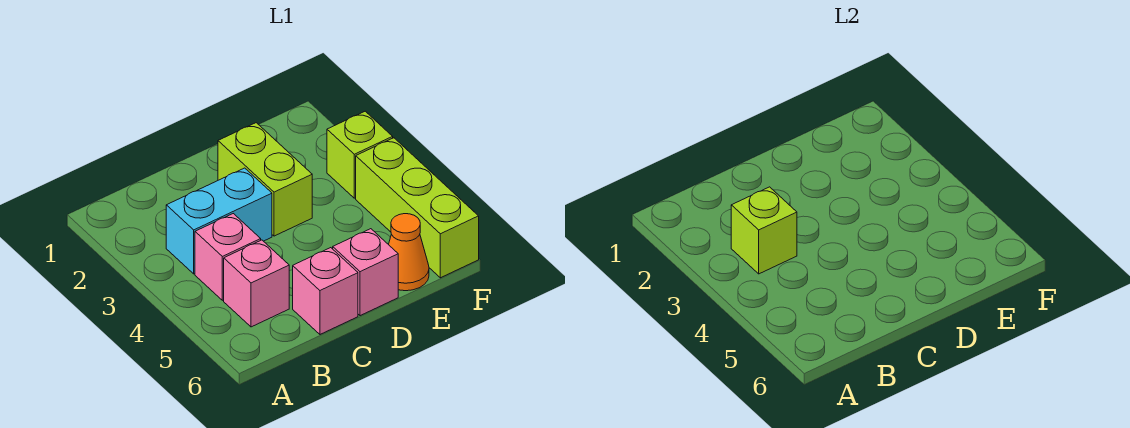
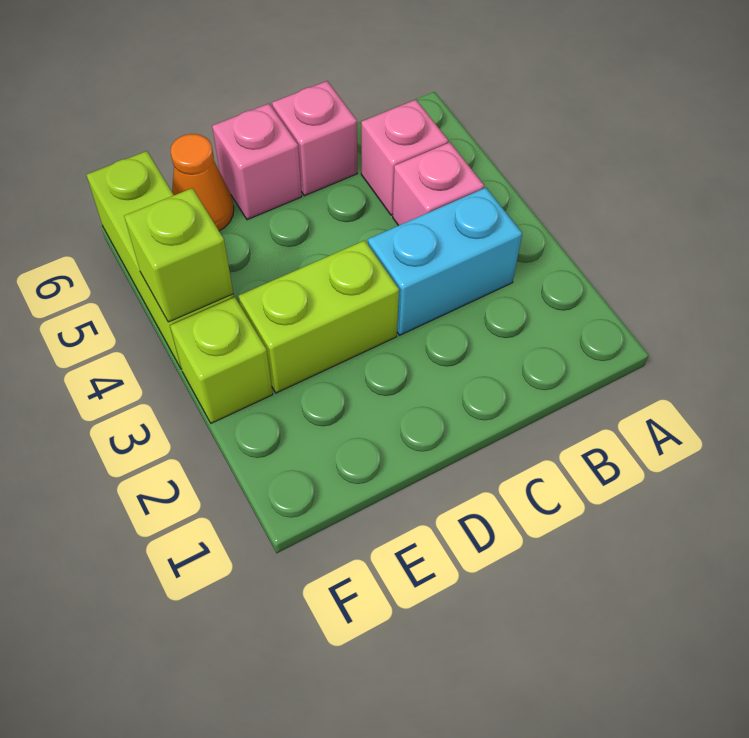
lime brick B3 level 2 -> lime brick F4 level 2
lime brick D2:D3 level 1 -> lime brick D3:E3 level 1

